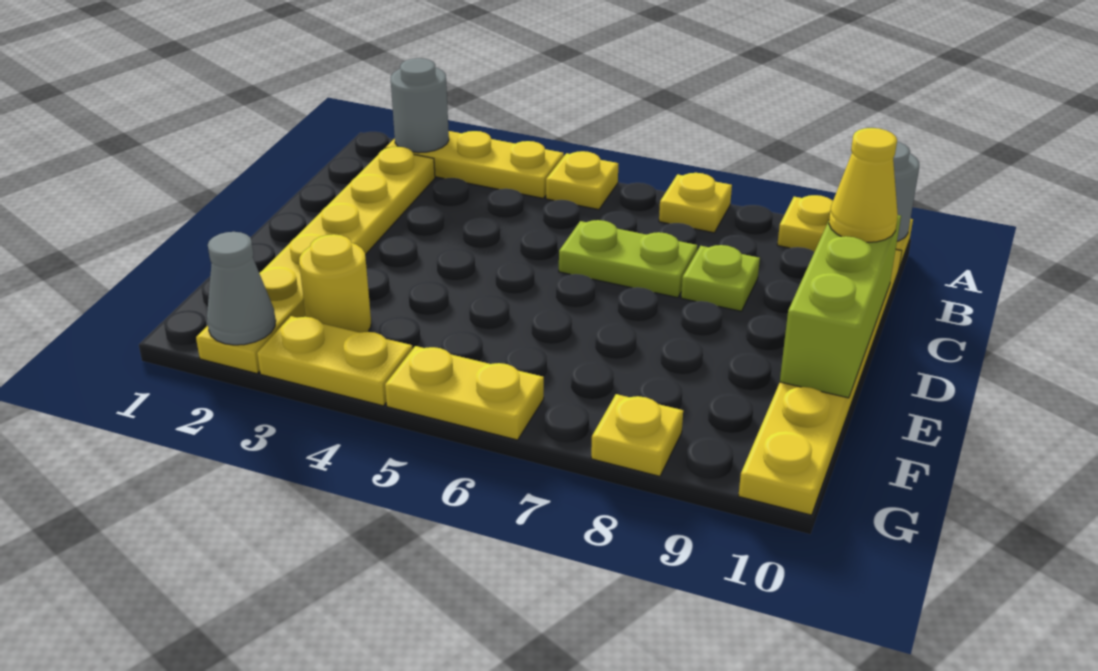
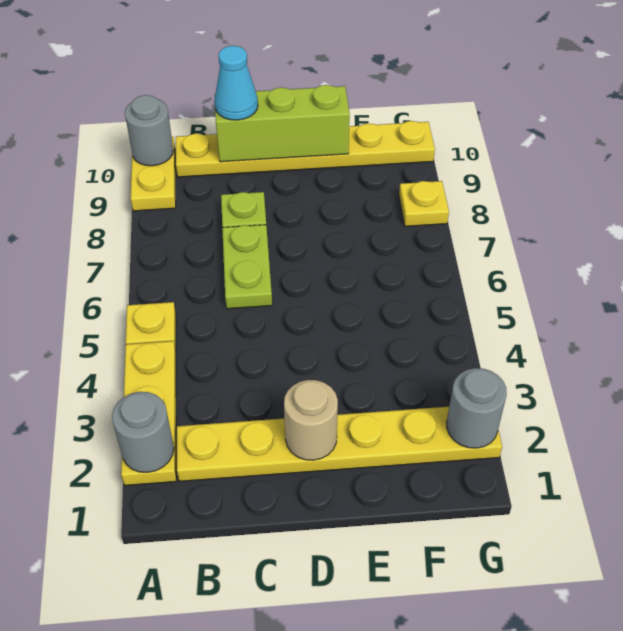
yellow plate A7 level 1 -> none
yellow cone C10 level 3 -> cyan cone C10 level 3
none -> tan round brick D2 level 2
yellow round brick F3 level 1 -> none
grey cone G2 level 2 -> grey round brick G2 level 2
yellow plate G3:G4 level 1 -> none
yellow plate G5:G6 level 1 -> none

